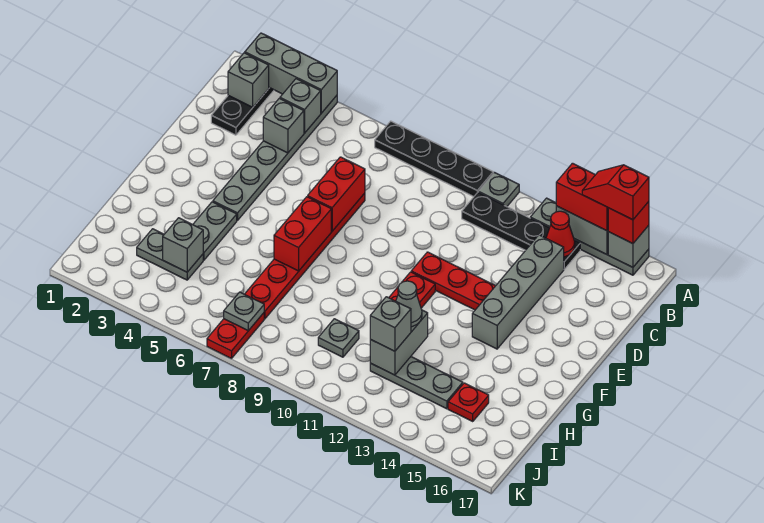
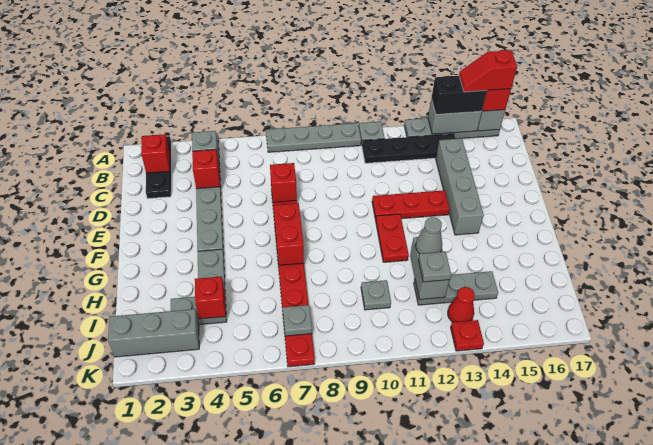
grey brick A2:A4 level 2 -> grey brick J1:J3 level 1
black plate A7:A10 level 1 -> grey plate A7:A10 level 1
red brick A14:A15 level 3 -> black brick A14:A15 level 3
grey brick B2 level 2 -> red brick B2 level 2
red cone B14 level 2 -> red cone J13 level 1
grey brick C4 level 2 -> red brick C4 level 2
red brick D7:E7 level 2 -> red brick D7 level 2
grey brick I4 level 2 -> red brick I4 level 2
grey brick I12 level 3 -> grey plate I12 level 3
red plate I15 level 1 -> red plate K13 level 1

